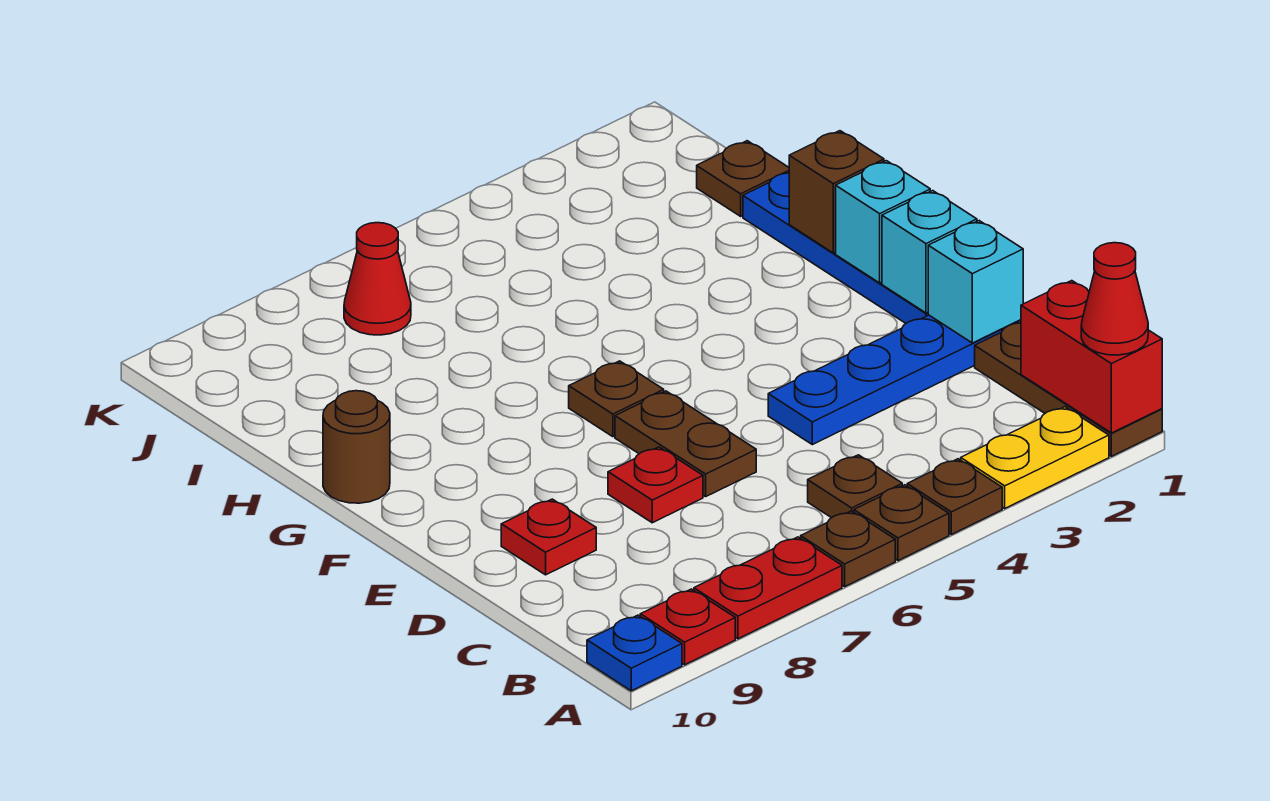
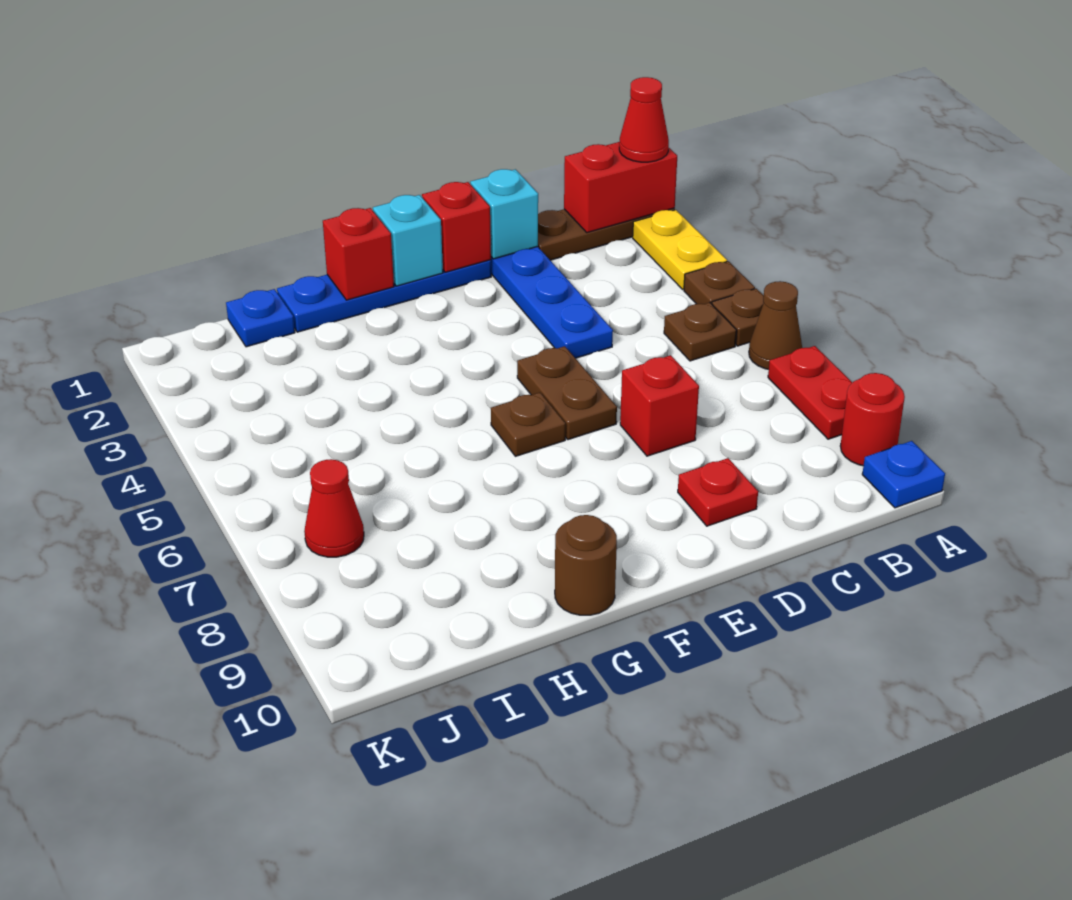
brown plate A6 level 1 -> brown cone A6 level 1
red plate A9 level 1 -> red round brick A9 level 1
brown plate D6:E6 level 1 -> brown plate E5:E6 level 1
red plate D7 level 1 -> red brick D7 level 1
cyan brick E1 level 2 -> red brick E1 level 2
brown brick G1 level 2 -> red brick G1 level 2
brown plate I1 level 1 -> blue plate I1 level 1

